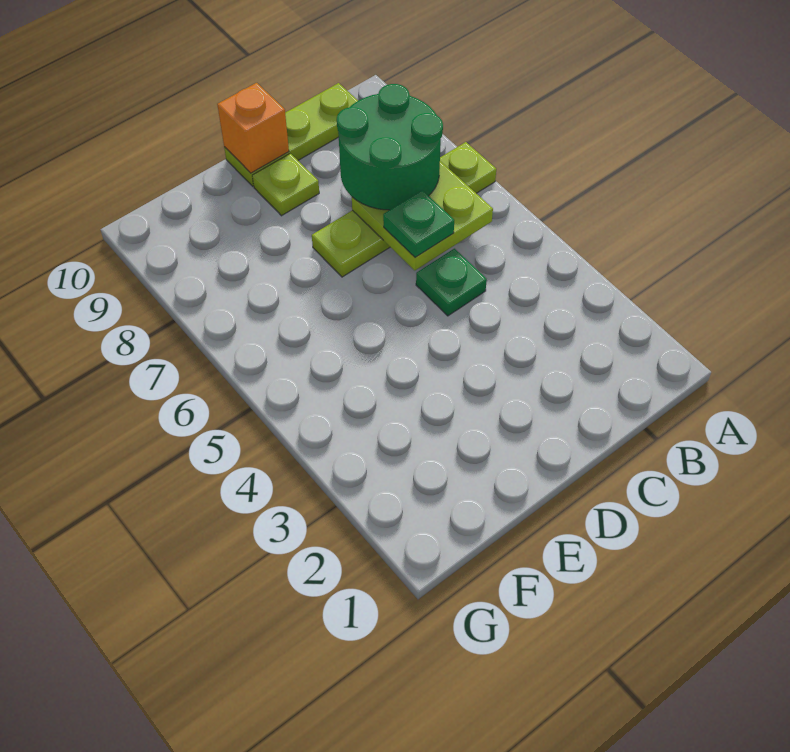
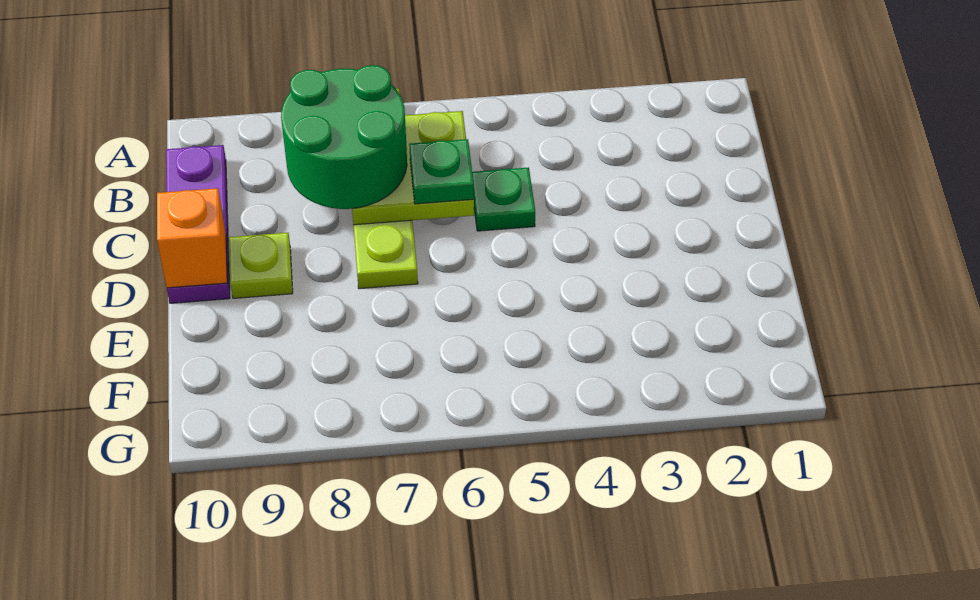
lime plate B10:D10 level 1 -> purple plate B10:D10 level 1

